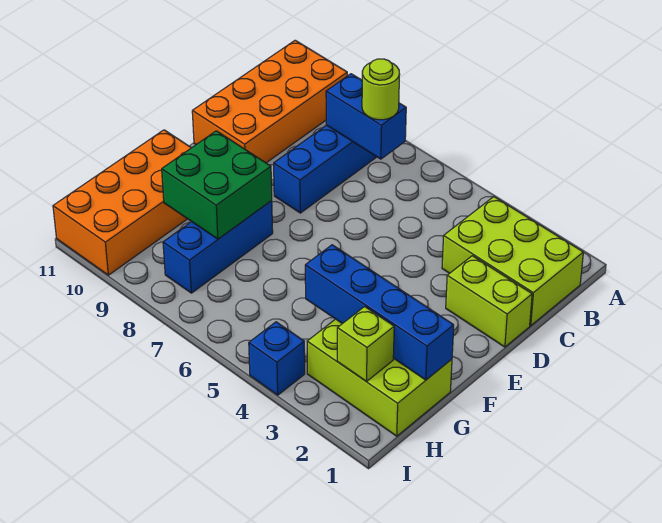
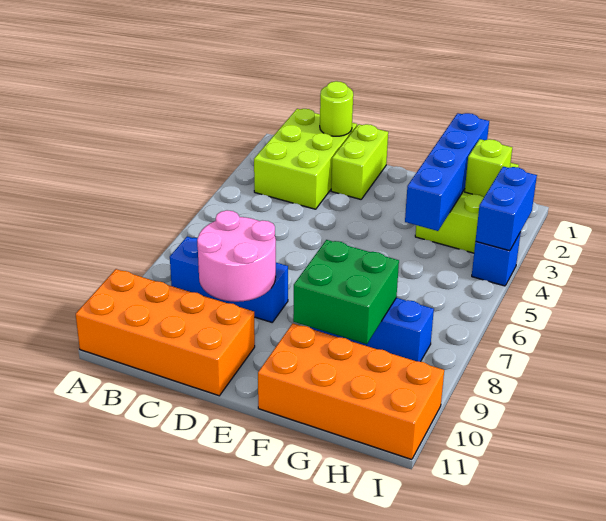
blue brick B7:B8 level 2 -> blue brick I3:I4 level 2
lime round brick B7 level 3 -> lime round brick C1 level 2
none -> pink round brick C8:D9 level 2

